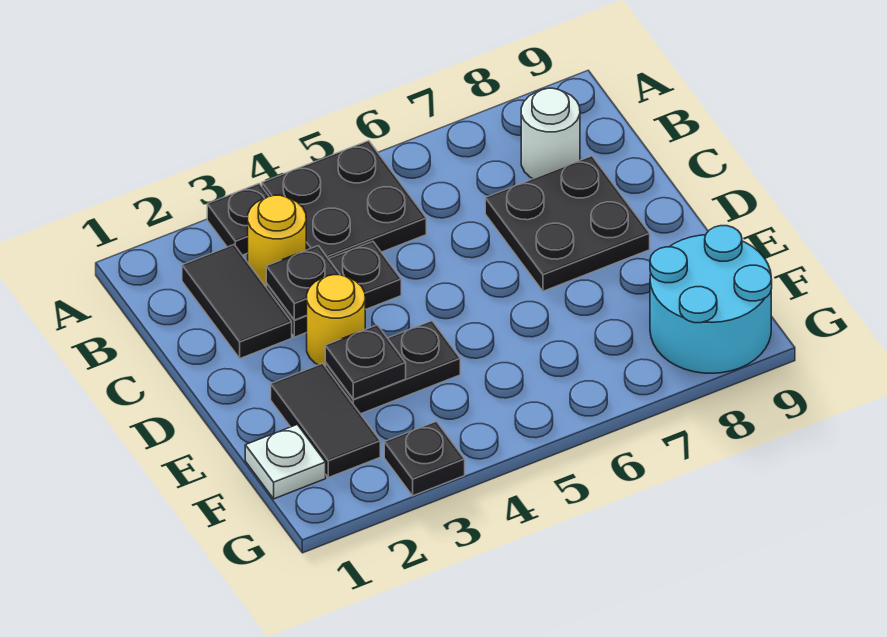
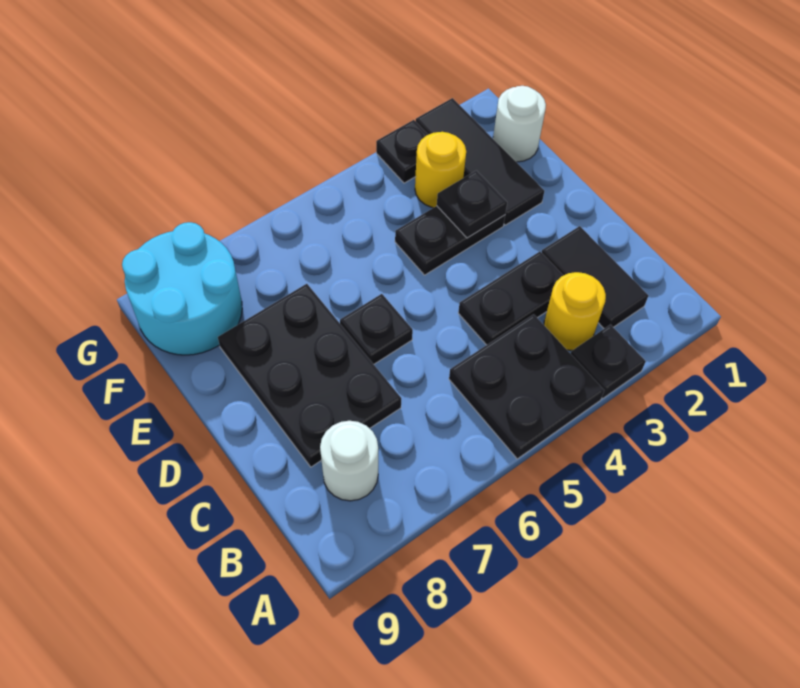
black plate C3 level 2 -> black plate D6 level 1
black plate C7:D8 level 1 -> black plate C7:E8 level 1
yellow round brick D3 level 1 -> yellow round brick F3 level 1
black tile E2:F2 level 1 -> black tile E2:G2 level 1
white plate F1 level 1 -> white round brick F1 level 1

